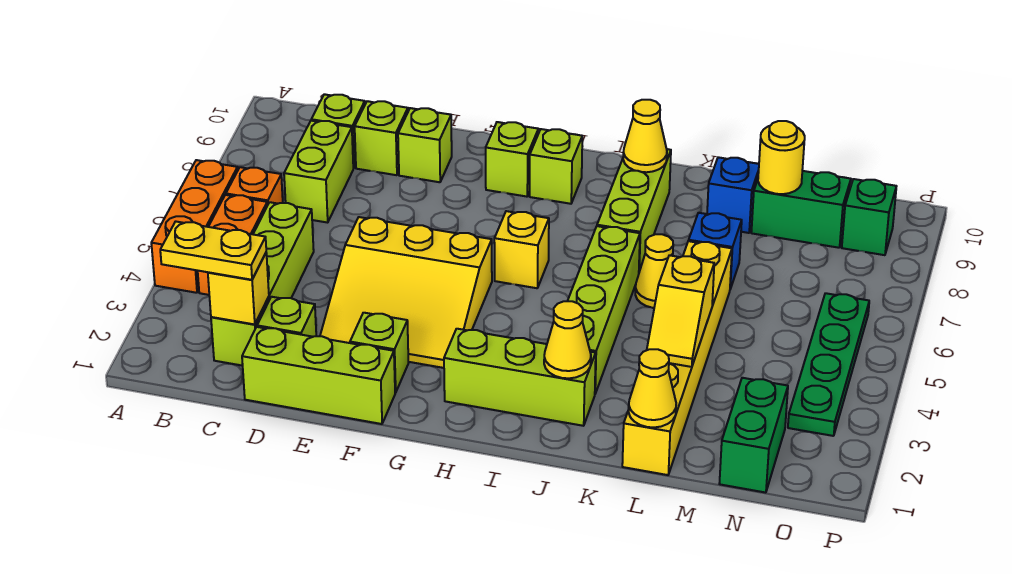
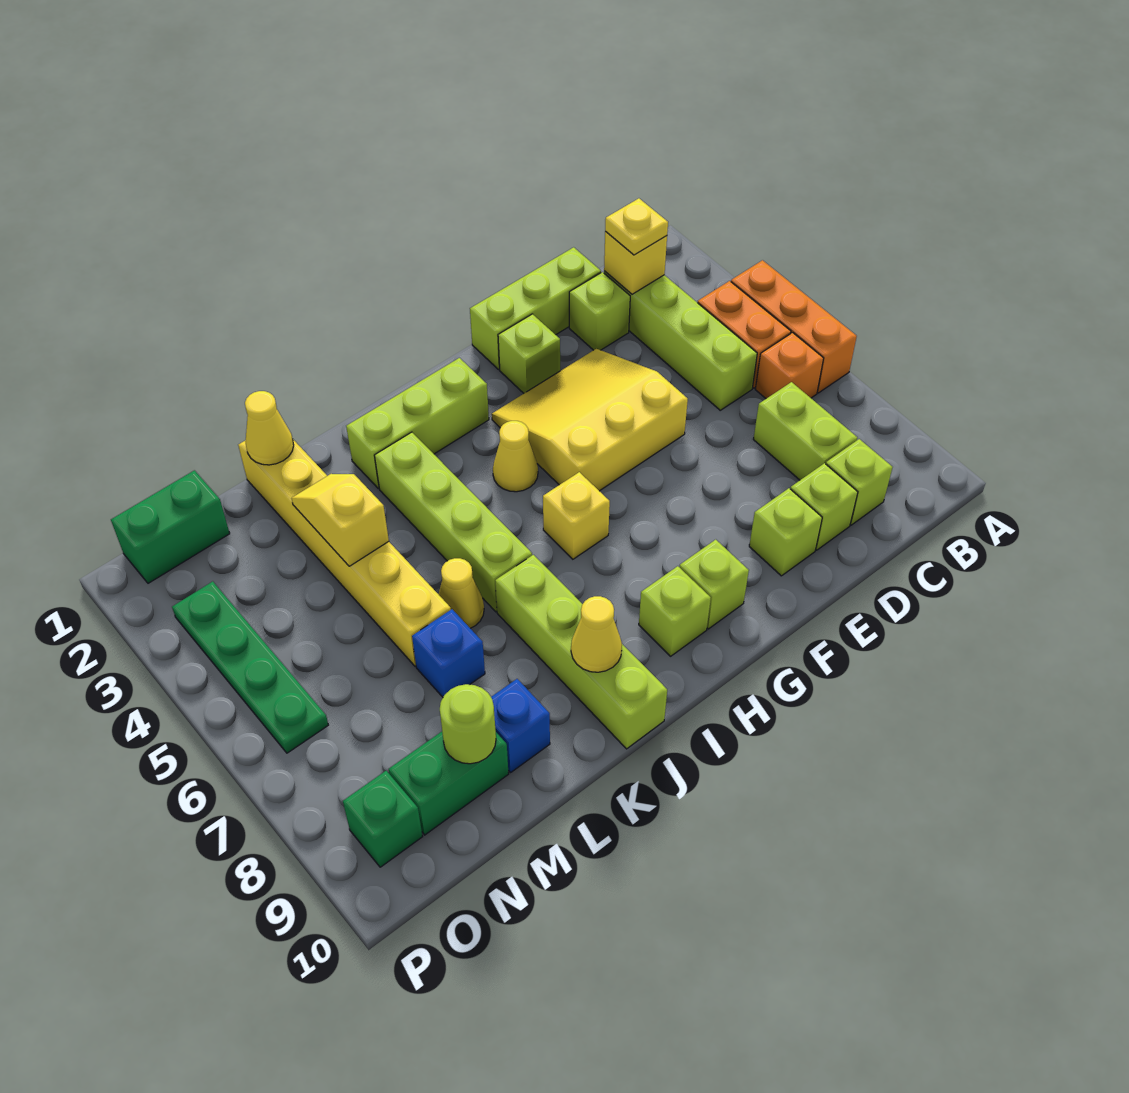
yellow plate B2:C2 level 3 -> yellow plate C2 level 3
yellow cone J2 level 2 -> yellow cone H4 level 1
lime brick J7:J9 level 1 -> lime brick J7:J10 level 1
yellow round brick M9 level 2 -> lime round brick M9 level 2
green brick N1:N2 level 1 -> green brick N1:O1 level 1

